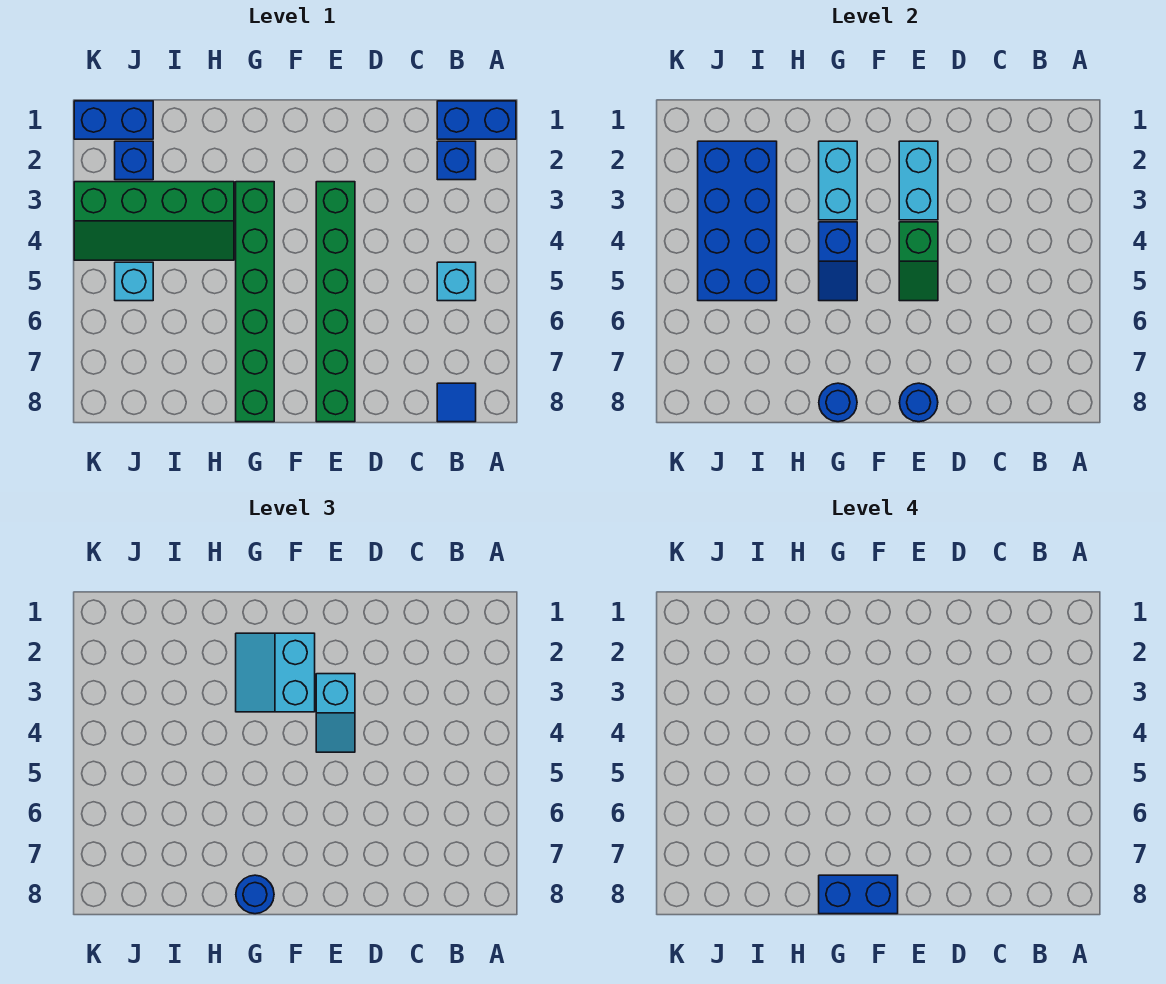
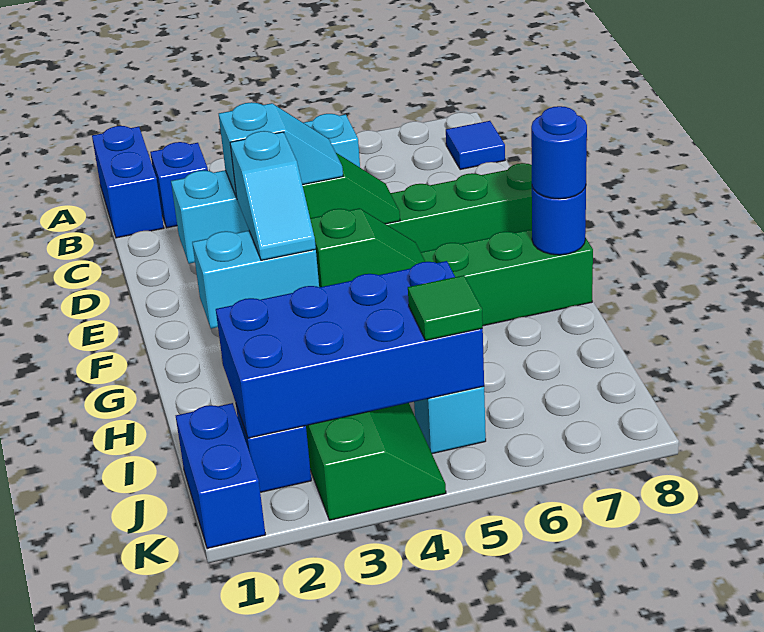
blue round brick E8 level 2 -> none
cyan slope F2:G3 level 3 top F -> cyan slope F3:G3 level 3 top F
blue brick F8:G8 level 4 -> none
blue slope G4:G5 level 2 top 4 -> green slope G4:G5 level 2 top 4
none -> green tile J5 level 3

